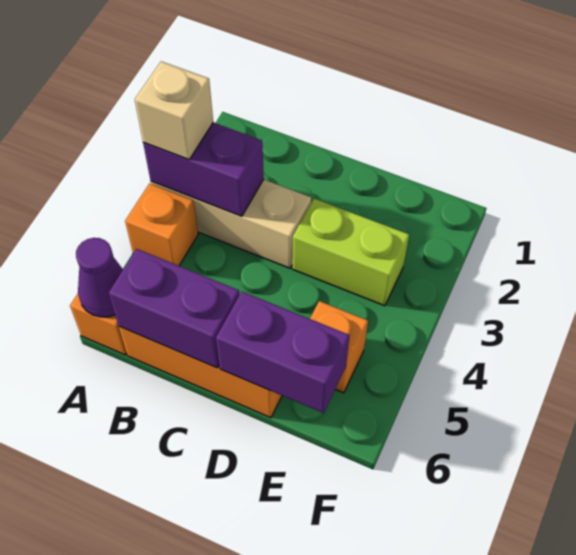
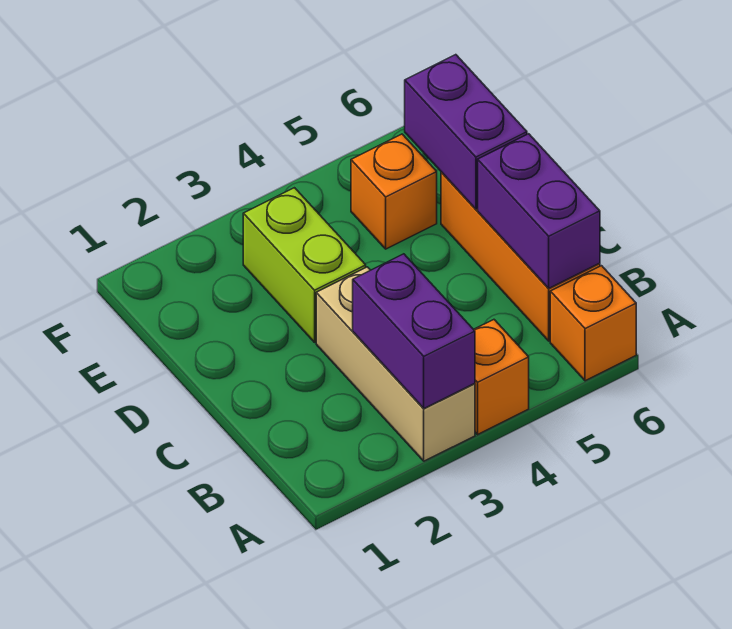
tan brick A3 level 3 -> none
purple cone A6 level 2 -> none

